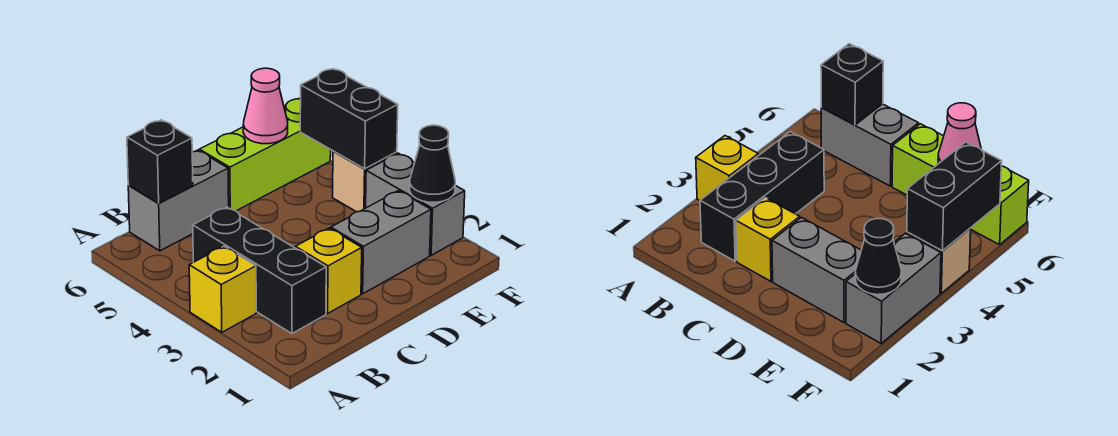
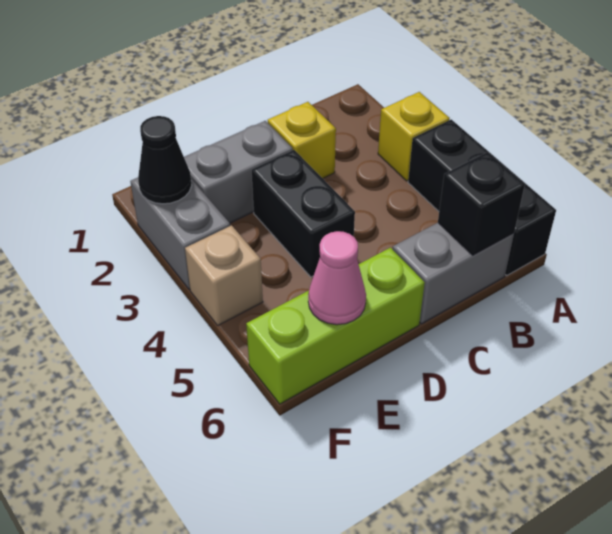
black brick B2:B4 level 1 -> black brick A4:A6 level 1
black brick F4:F5 level 2 -> black brick D3:D4 level 1

